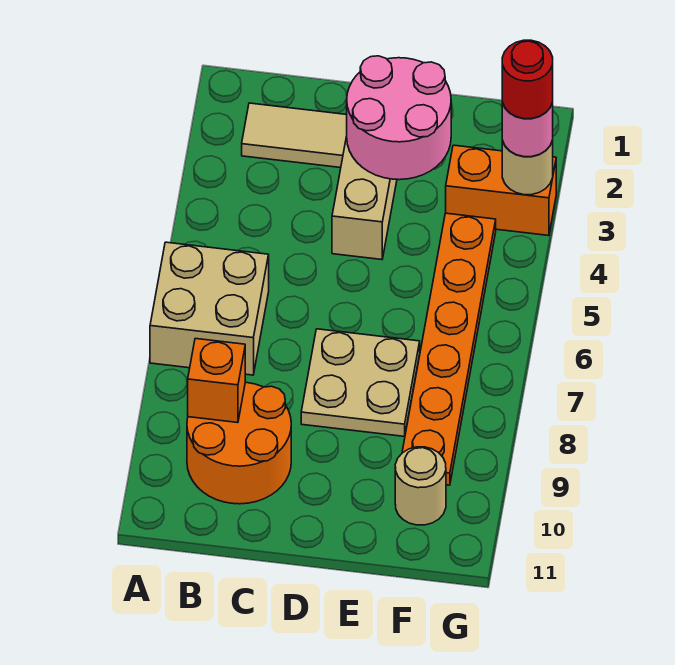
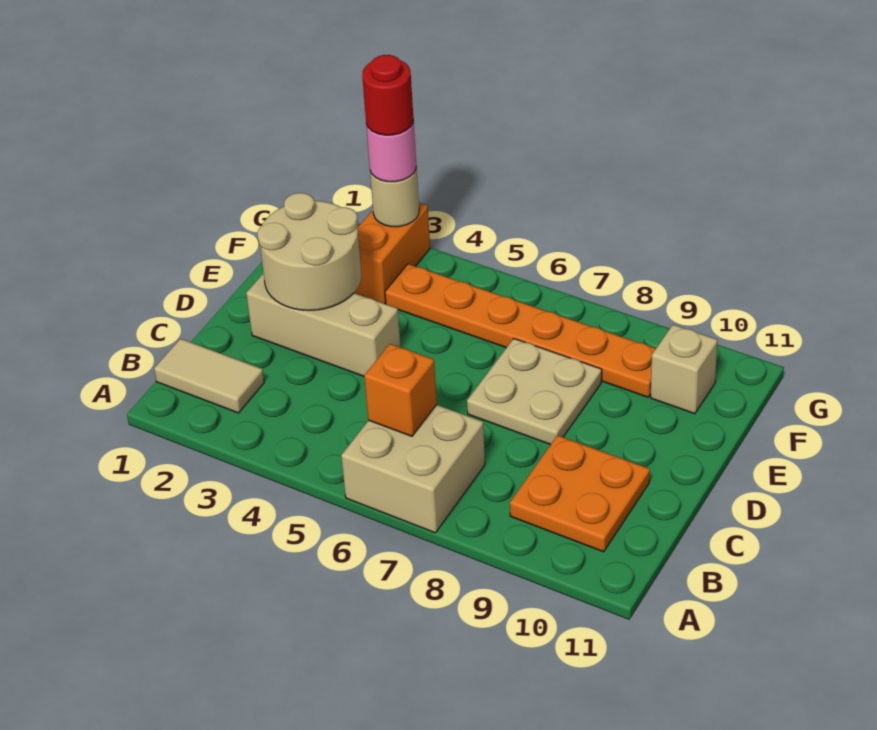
tan tile B2:C2 level 1 -> tan tile B1:B2 level 1
orange round brick B9:C10 level 1 -> orange plate B9:C10 level 1
orange brick B9 level 2 -> orange brick B6 level 2
pink round brick D2:E3 level 2 -> tan round brick D2:E3 level 2
tan round brick F10 level 1 -> tan brick F10 level 1

